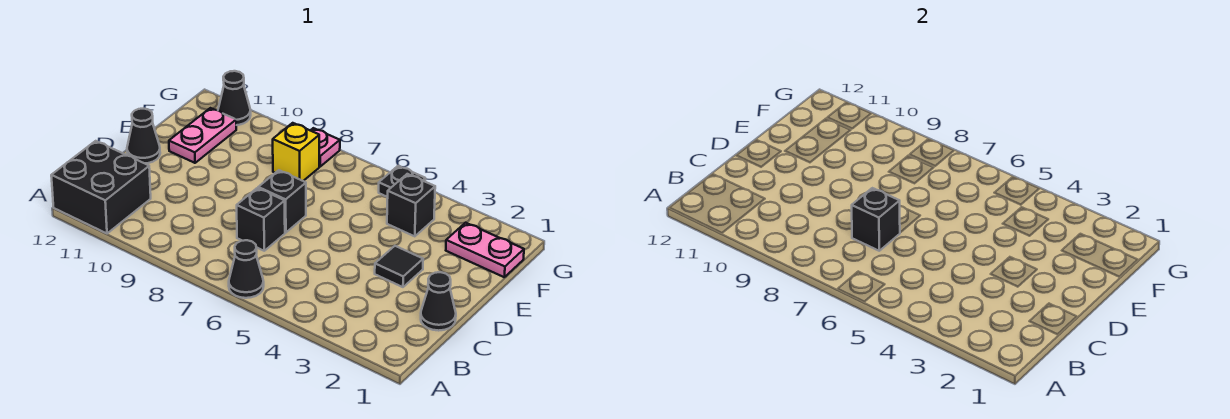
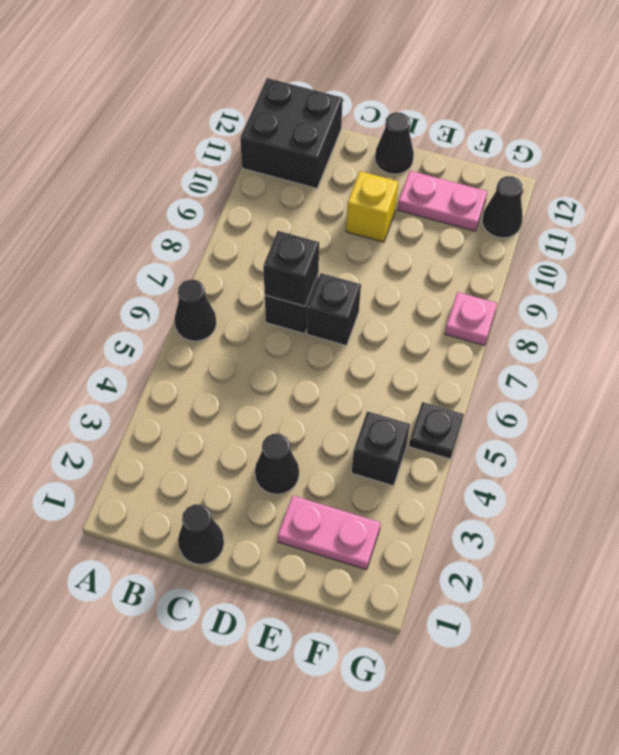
black tile D3 level 1 -> black cone D3 level 1
pink plate F1:F2 level 1 -> pink plate E2:F2 level 1
yellow brick F8 level 1 -> yellow brick D10 level 1

